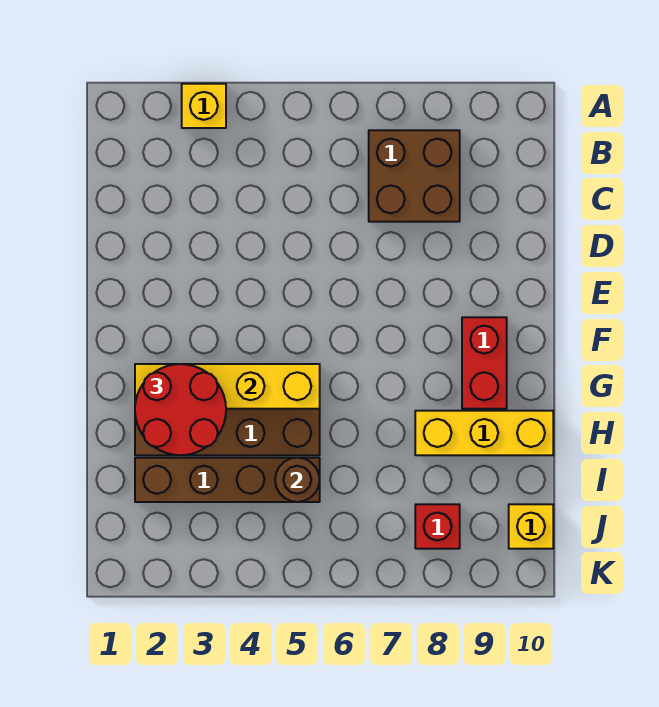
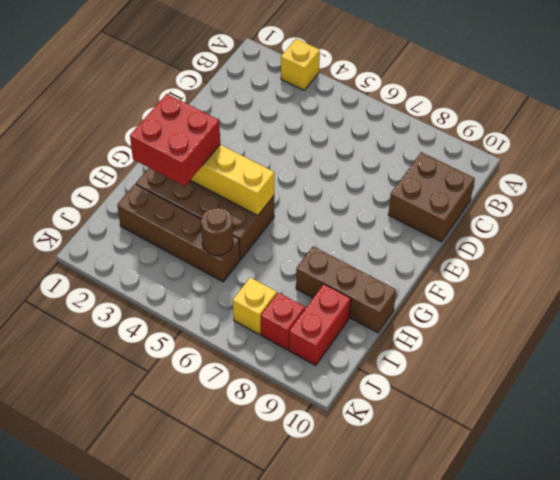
brown brick B7:C8 level 1 -> brown brick C9:D10 level 1
red brick F9:G9 level 1 -> red brick I9:J9 level 1
red round brick G2:H3 level 3 -> red brick G2:H3 level 3
yellow brick H8:H10 level 1 -> brown brick H8:H10 level 1
yellow brick J10 level 1 -> yellow brick J7 level 1

